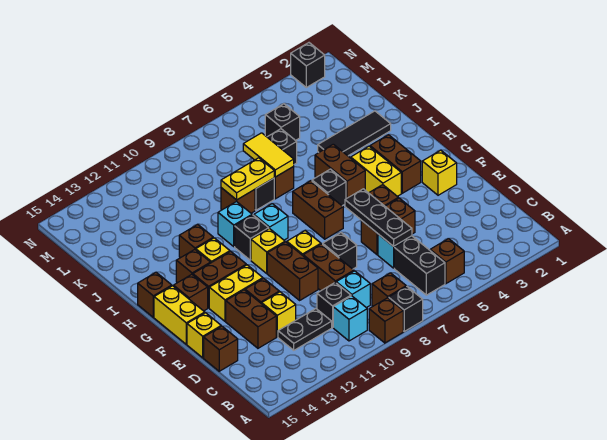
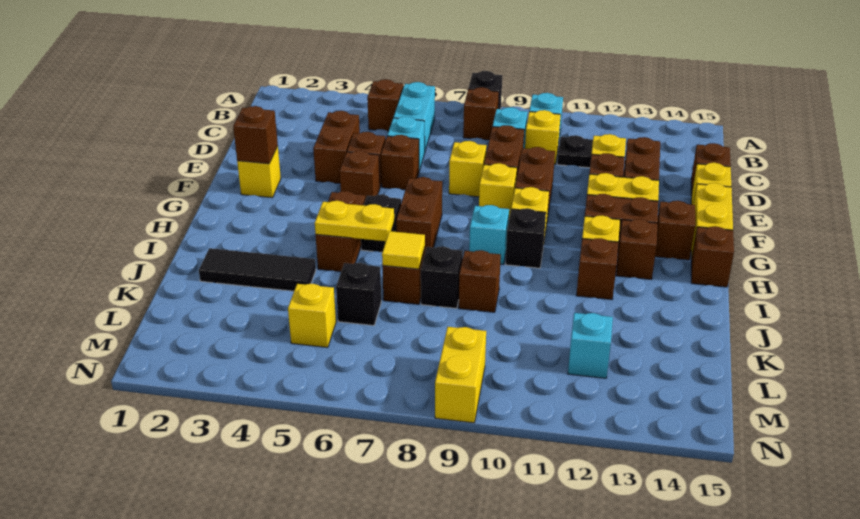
brown brick A9 level 1 -> brown brick F2 level 2
black brick B6:C6 level 1 -> cyan brick B6:C6 level 1
black brick C10 level 1 -> yellow brick C10 level 1
black plate D6:F6 level 2 -> none
black brick E8 level 1 -> yellow brick E8 level 1
brown brick G3:H3 level 1 -> brown brick D4:E4 level 1
yellow brick G4:H4 level 1 -> yellow brick M9:N9 level 1
cyan brick I10 level 1 -> cyan brick L12 level 1
yellow tile J7:K7 level 2 -> yellow tile J7 level 2
yellow plate J8:J9 level 2 -> yellow plate I5:I6 level 2
black brick L5 level 1 -> yellow brick L5 level 1
black brick N2 level 1 -> none

